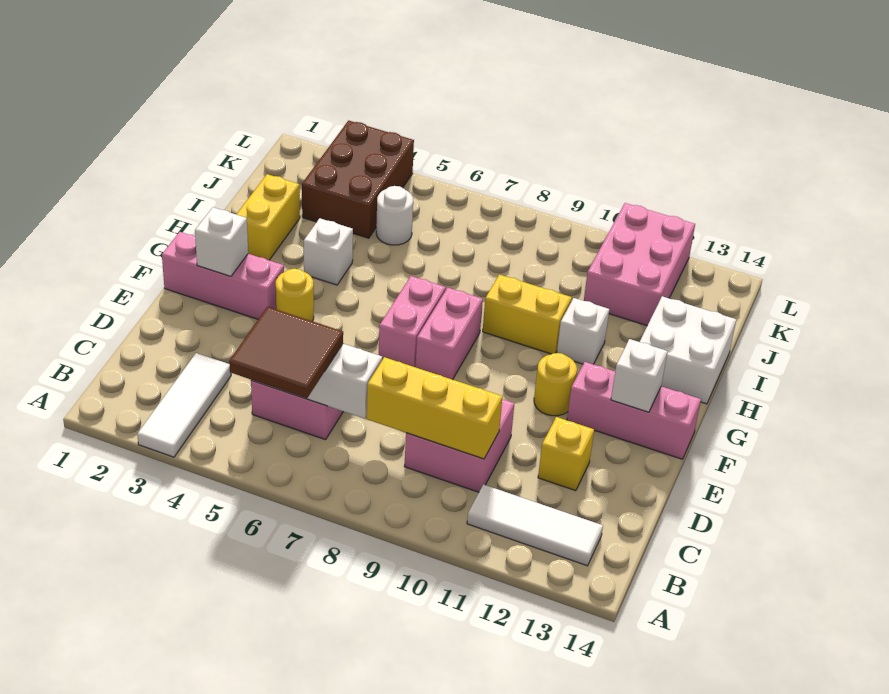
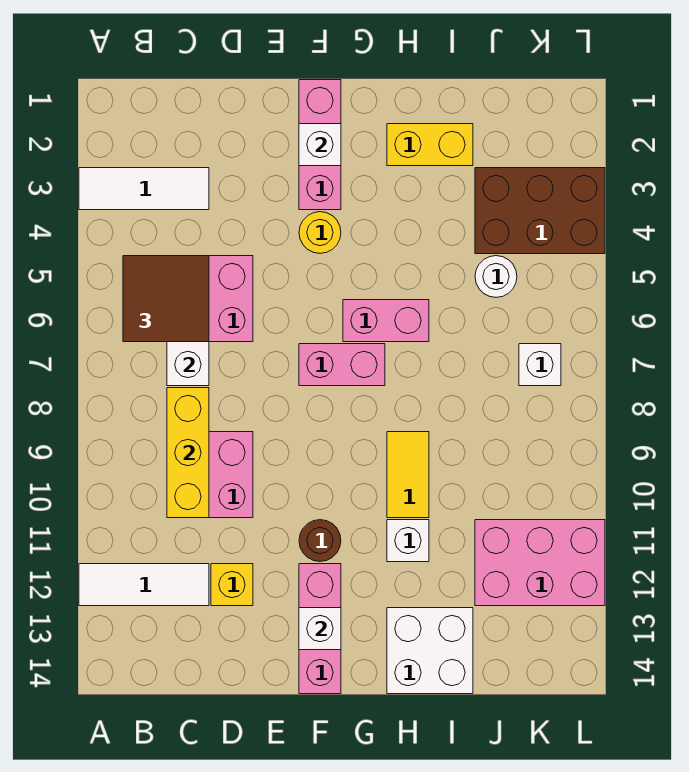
white tile B11:B13 level 1 -> white tile A12:C12 level 1
pink brick F8:G8 level 1 -> pink brick G6:H6 level 1
yellow round brick F11 level 1 -> brown round brick F11 level 1
white brick H4 level 1 -> white brick K7 level 1
yellow brick H9:H10 level 1 -> yellow tile H9:H10 level 1

